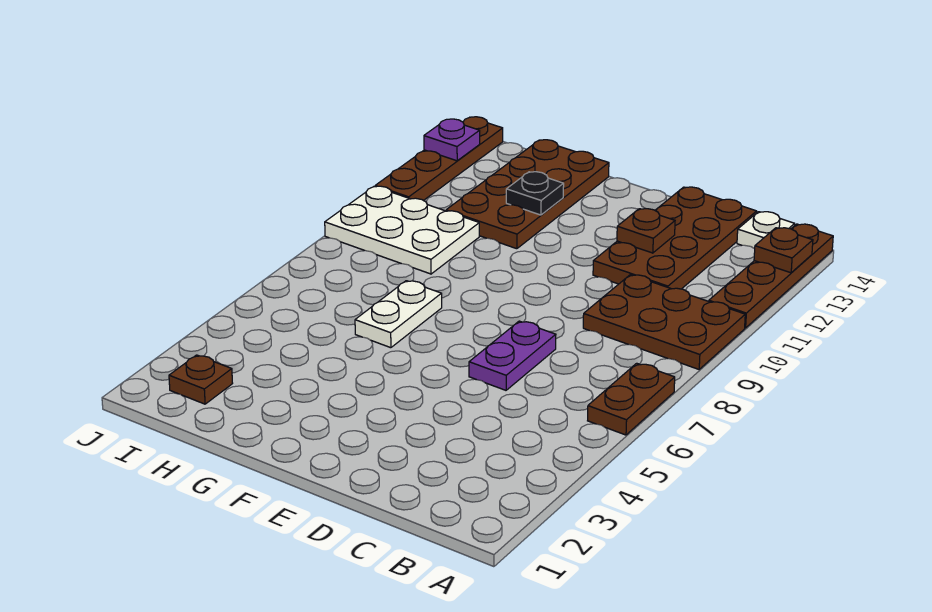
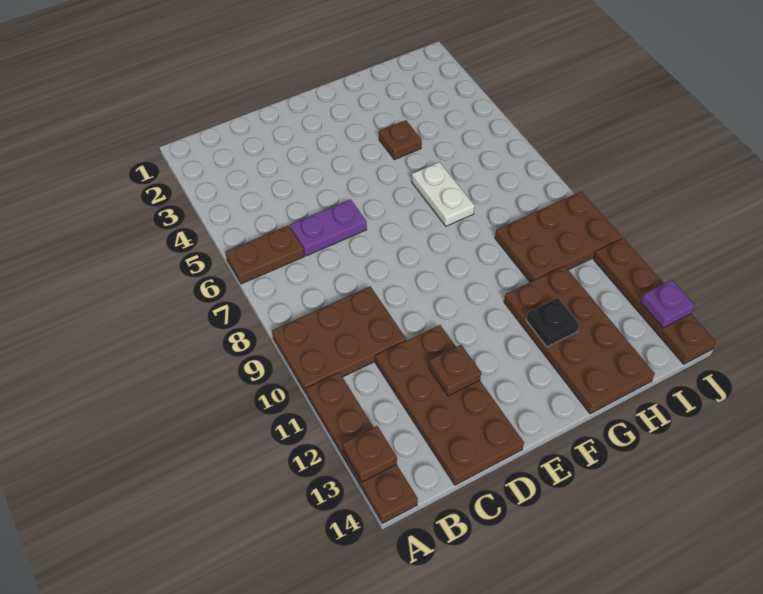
brown plate A6:A7 level 1 -> brown plate A6:B6 level 1
white plate B14 level 1 -> none
purple plate D6:D7 level 1 -> purple plate C6:D6 level 1
white plate H9:J10 level 1 -> brown plate H9:J10 level 1
brown plate I2 level 1 -> brown plate G4 level 1

